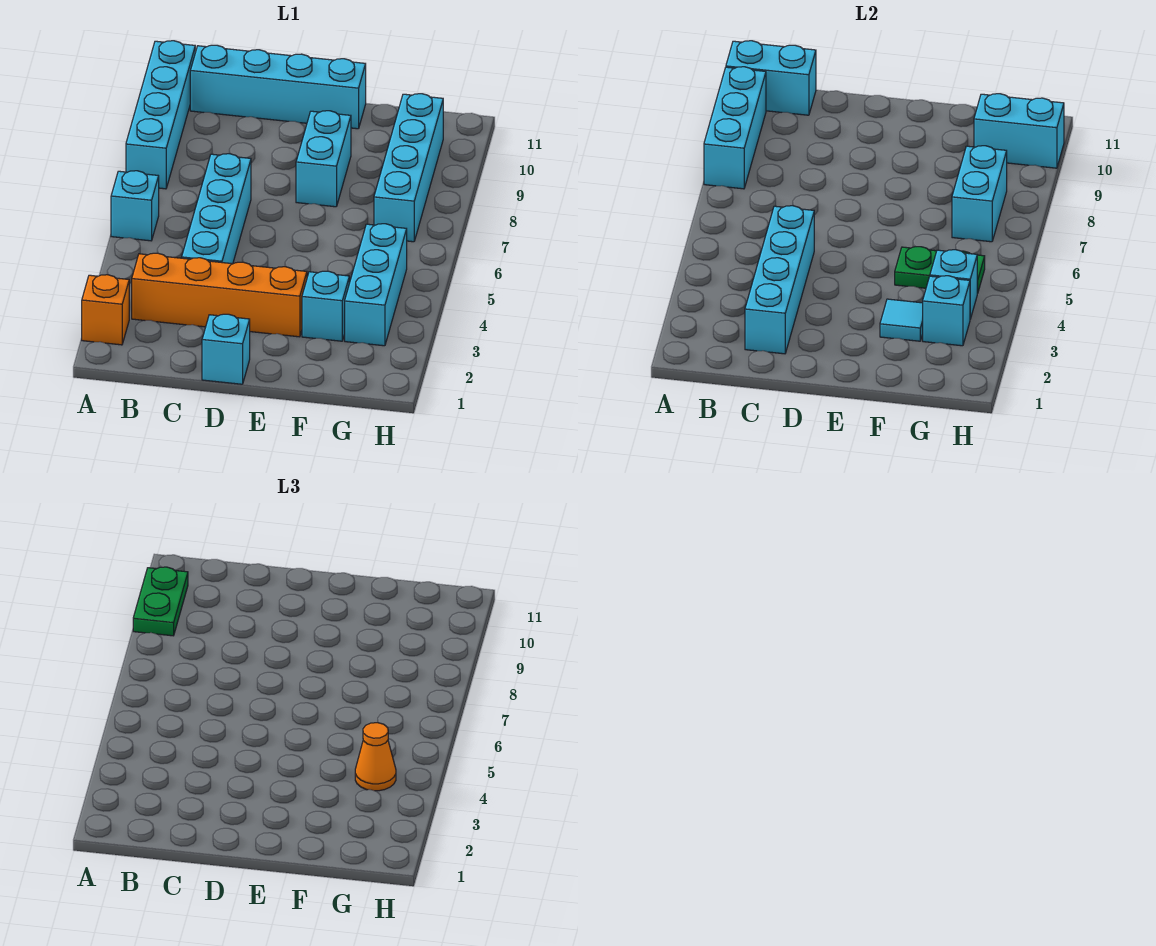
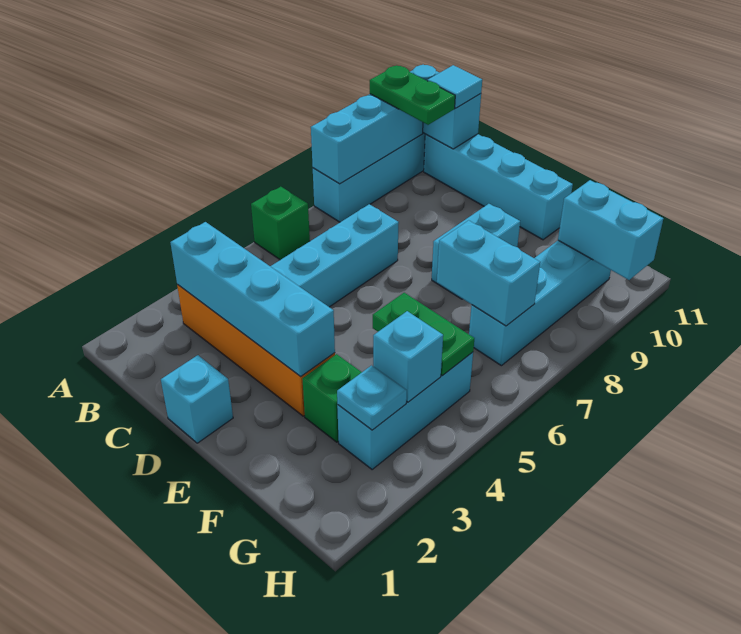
orange brick A2 level 1 -> none
cyan brick A6 level 1 -> green brick A6 level 1
green plate A9:A10 level 3 -> green plate A10:B10 level 3
cyan brick C2:C5 level 2 -> cyan brick B3:E3 level 2
cyan brick F3 level 1 -> green brick F3 level 1
cyan tile F3 level 2 -> cyan tile B11 level 3
cyan brick G3 level 2 -> cyan plate G3 level 2
orange cone G4 level 3 -> none
cyan brick G7:G8 level 2 -> cyan brick F7:G7 level 2

